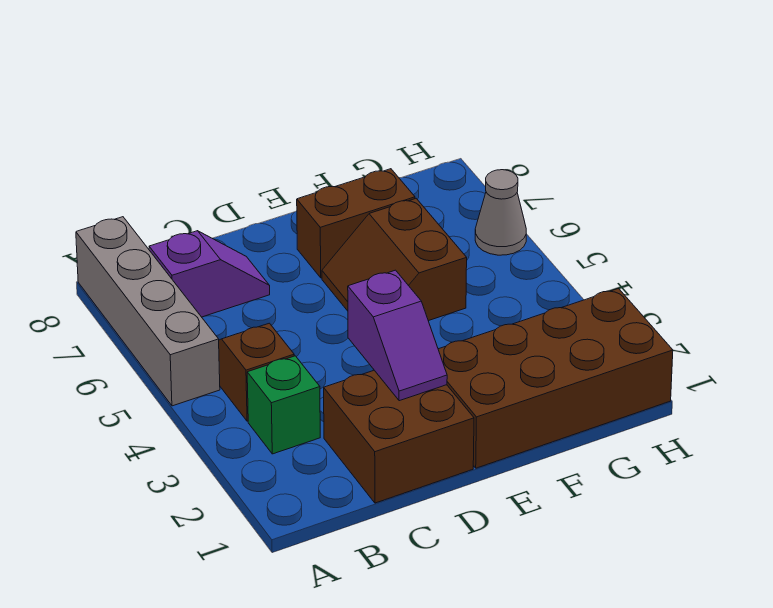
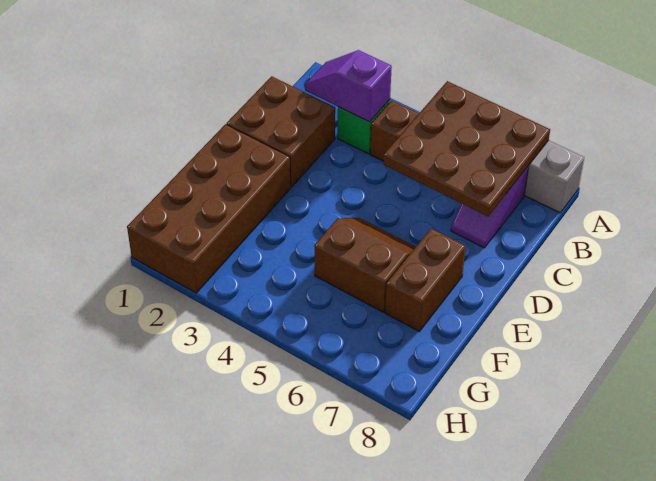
none -> brown plate A5:C7 level 2
purple slope D2:D3 level 2 top 3 -> purple slope B2:B3 level 2 top 3
grey cone H6 level 1 -> none

